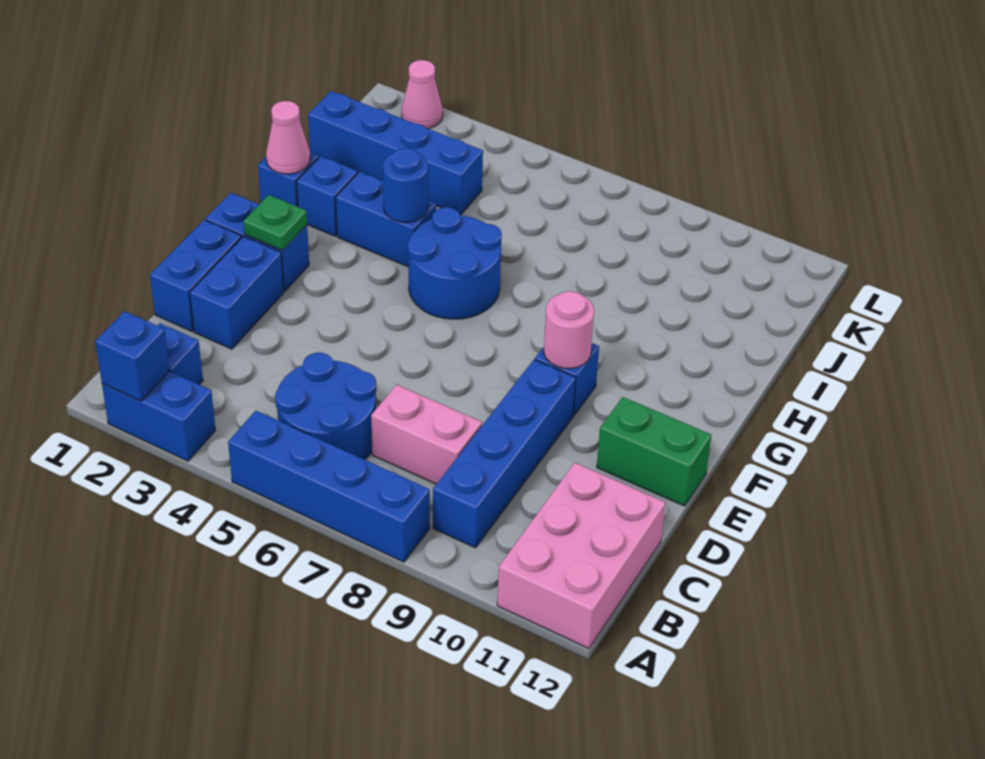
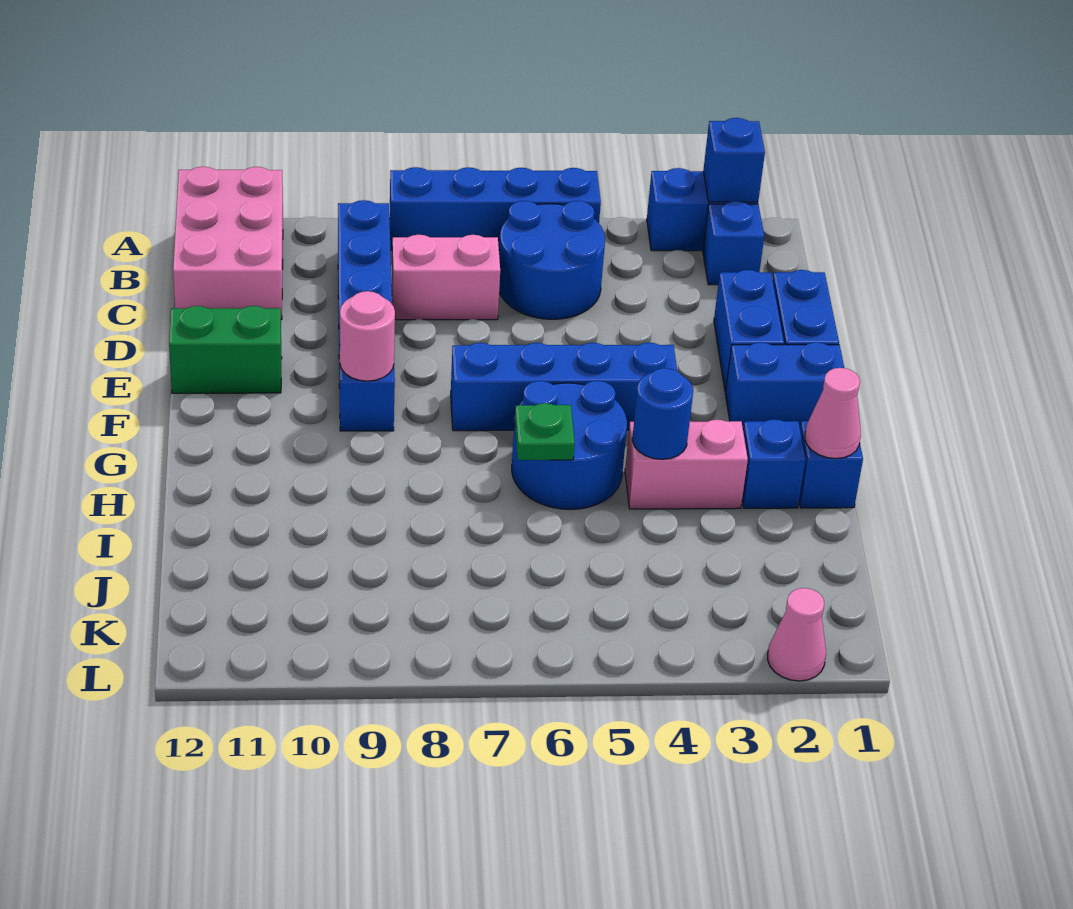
green plate F2 level 2 -> green plate H6 level 2
blue brick H3:H4 level 1 -> pink brick H3:H4 level 1
blue brick J1:J4 level 1 -> blue brick F4:F7 level 1

